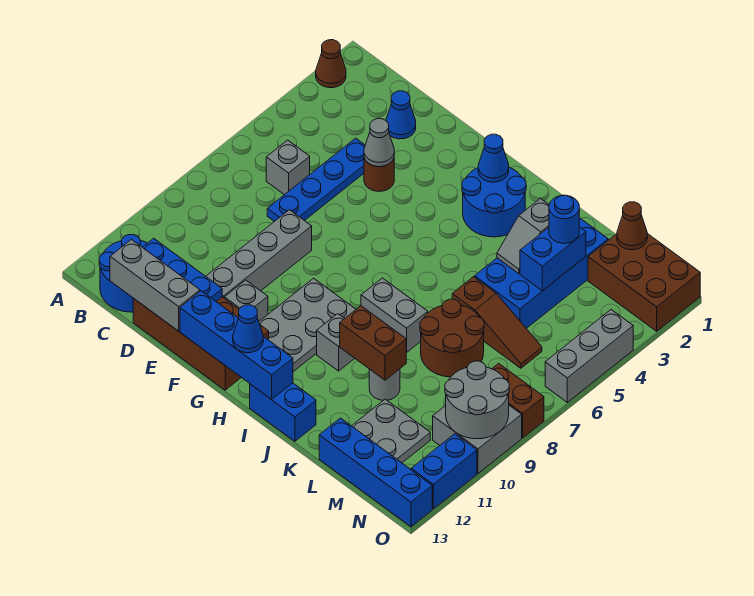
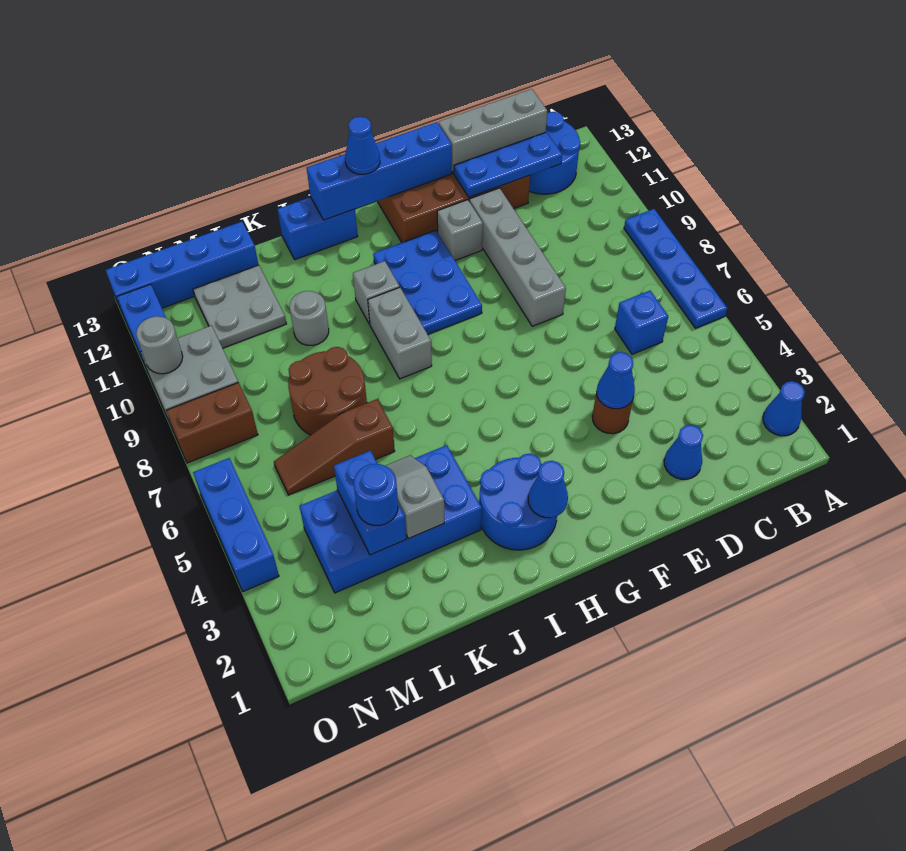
brown cone A2 level 1 -> blue cone A2 level 1
grey brick C6 level 1 -> blue brick C6 level 1
blue plate D4:D7 level 1 -> blue plate A6:A9 level 1
grey cone E4 level 2 -> blue cone E4 level 2
grey plate G9:H11 level 1 -> blue plate G9:H11 level 1
grey brick I8:J8 level 1 -> grey brick I8:I9 level 1
brown brick J10:K10 level 2 -> none
blue brick K2:L5 level 1 -> blue brick J3:M4 level 1
brown brick M1:O2 level 1 -> none
brown cone M1 level 2 -> none
grey round brick N9:O10 level 2 -> grey round brick O10 level 2
grey brick O4:O6 level 1 -> blue brick O4:O6 level 1

